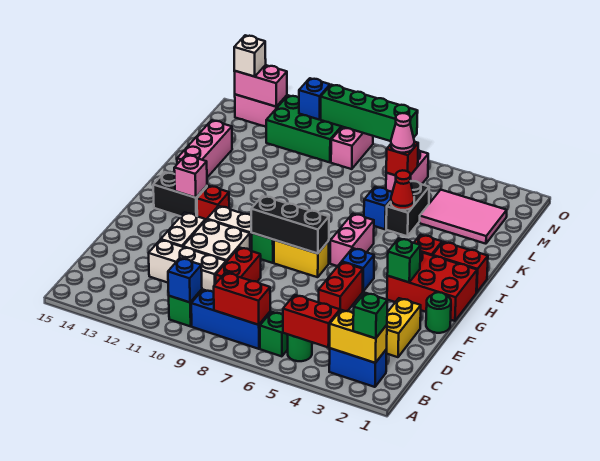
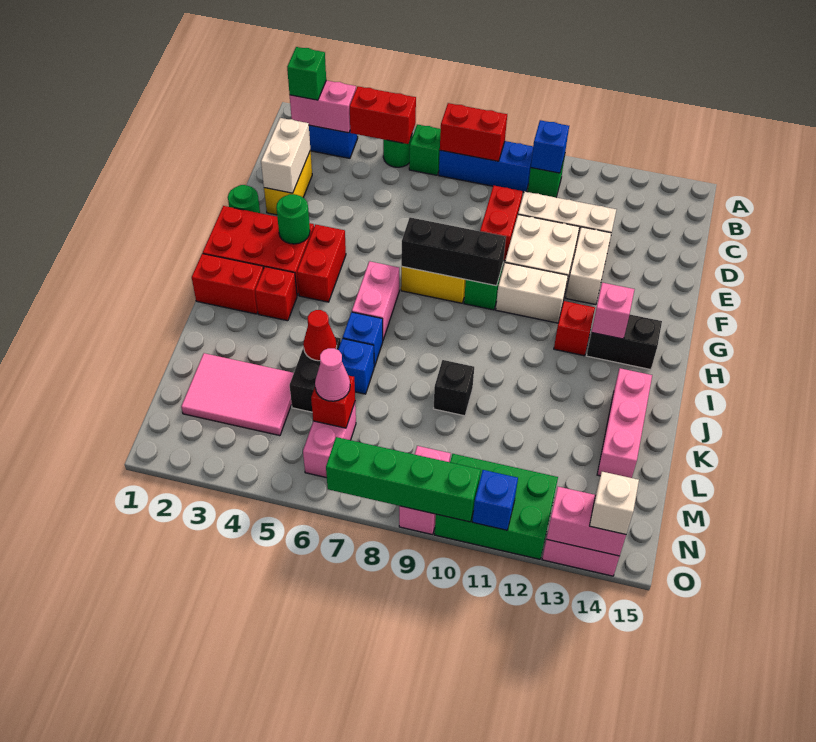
yellow brick B2:B3 level 2 -> pink brick B2:B3 level 2
none -> white brick D2:E2 level 2
red brick E5:F5 level 1 -> red brick G4:H4 level 1
green brick G3 level 2 -> green round brick G3 level 2
blue brick G5 level 1 -> blue brick J6 level 1
none -> black brick K9 level 1

